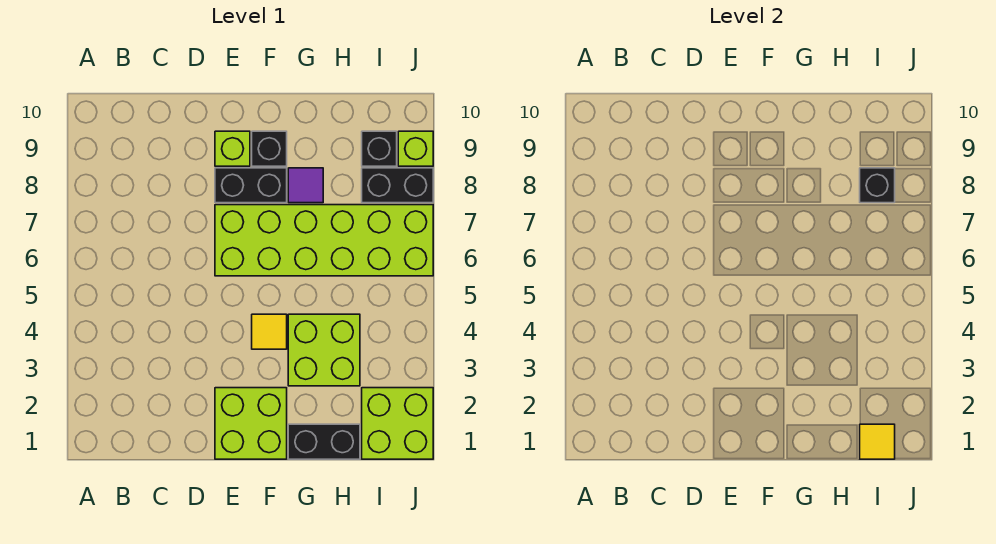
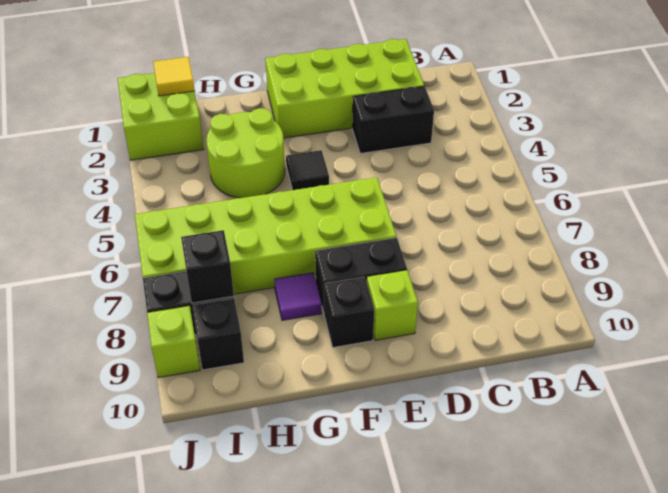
lime brick E1:F2 level 1 -> lime brick C1:F2 level 1
yellow tile F4 level 1 -> black tile F4 level 1
black brick G1:H1 level 1 -> black brick C3:D3 level 1
lime brick G3:H4 level 1 -> lime round brick G3:H4 level 1

